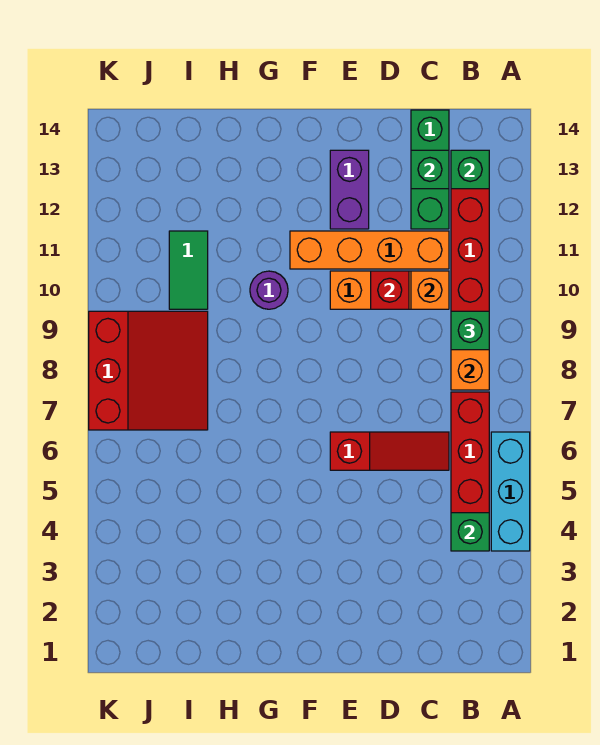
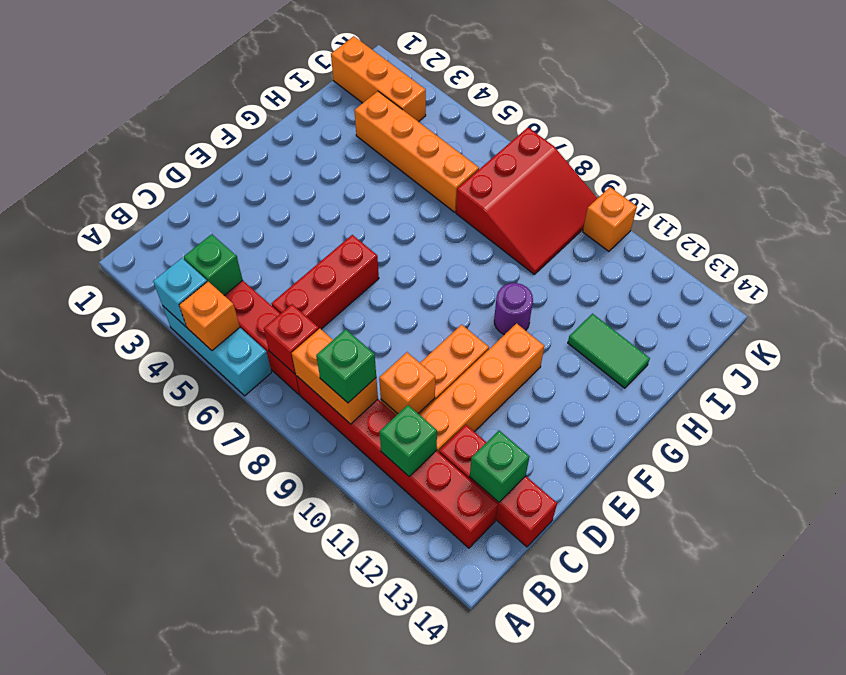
none -> cyan brick A4 level 2
none -> orange brick A5 level 2
green brick B13 level 2 -> green brick B11 level 2
red slope C6:E6 level 1 top E -> red brick C6:E6 level 1
green brick C12:C14 level 1 -> red brick C12:C14 level 1
red brick D10 level 2 -> red brick B7 level 2
purple brick E12:E13 level 1 -> none
none -> orange brick I3:I6 level 1
red slope I7:K9 level 1 top K -> red slope I7:K9 level 1 top 7
green tile I10:I11 level 1 -> green tile H12:H13 level 1
none -> orange brick J1:J3 level 1
none -> orange brick K10 level 1

